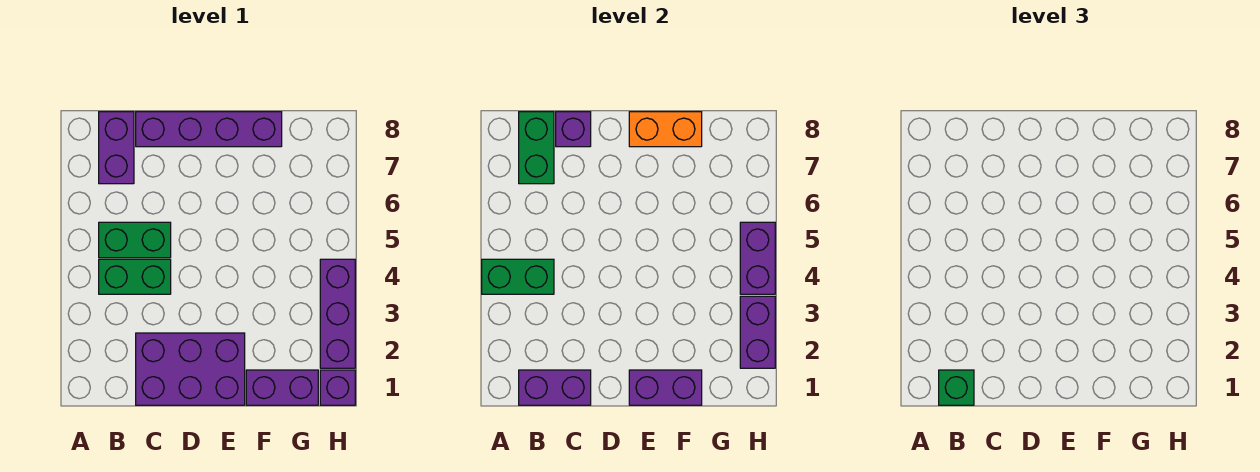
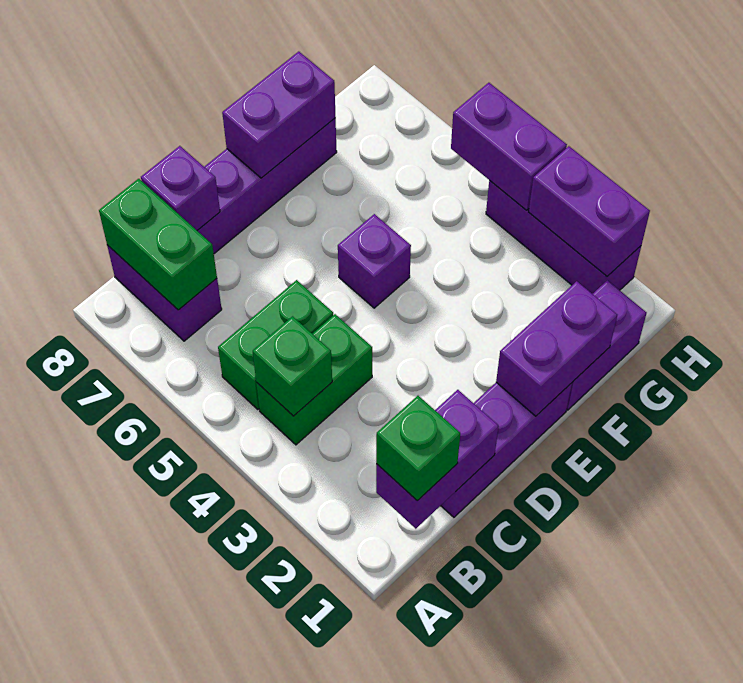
green brick A4:B4 level 2 -> green brick B4 level 2
purple brick C1:E2 level 1 -> purple brick C1:E1 level 1
orange brick E8:F8 level 2 -> purple brick E8:F8 level 2
purple brick H1 level 1 -> purple brick E5 level 1

